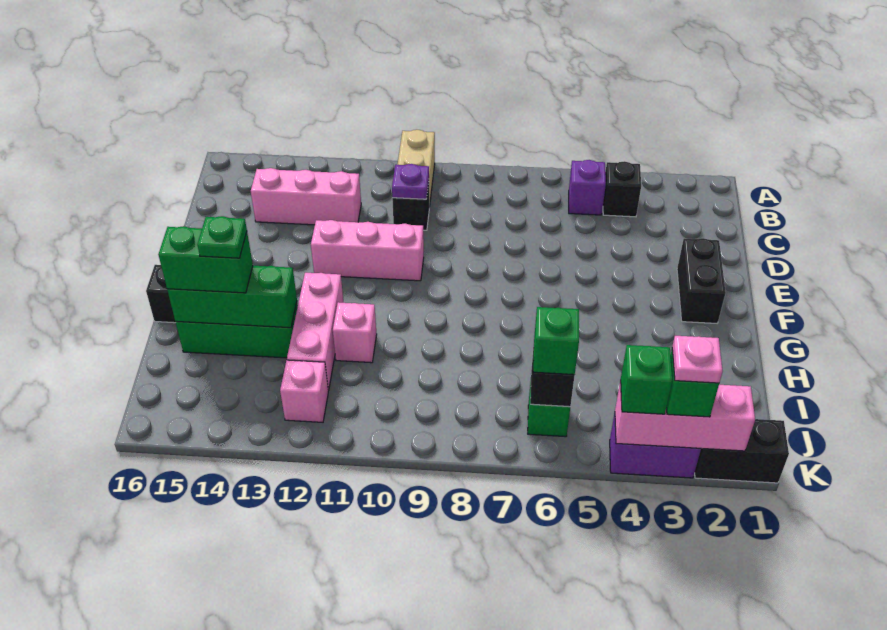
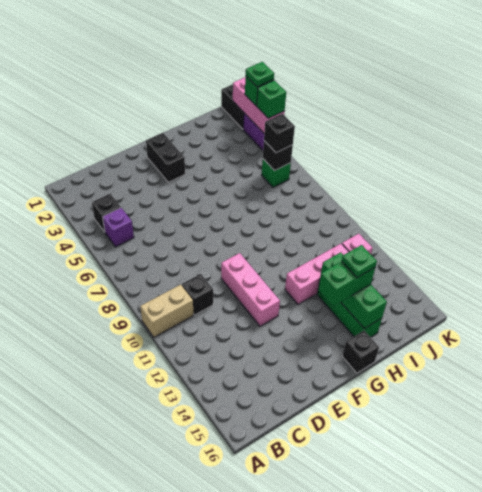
purple plate C10 level 2 -> none
pink brick C12:C14 level 1 -> none
black brick E2:F2 level 1 -> black brick F2:F3 level 1
pink brick H11 level 1 -> none
green brick H14:H15 level 3 -> green brick G14:H14 level 3
green brick J6 level 3 -> black brick J6 level 3
pink plate K3 level 4 -> green plate K3 level 4

